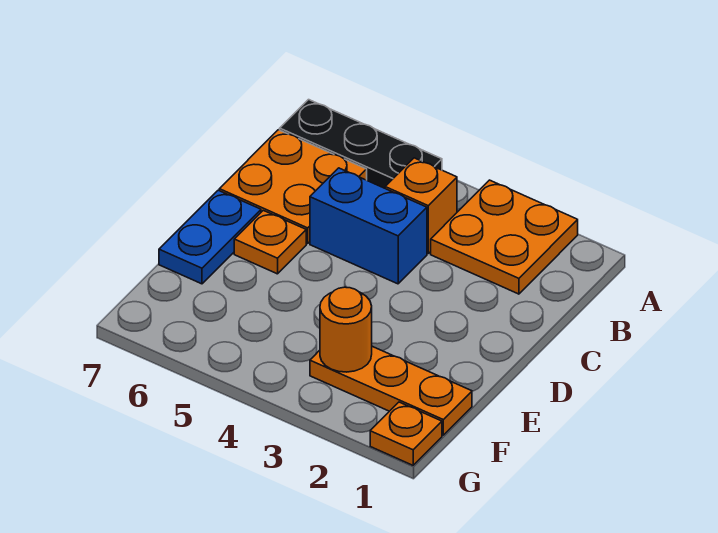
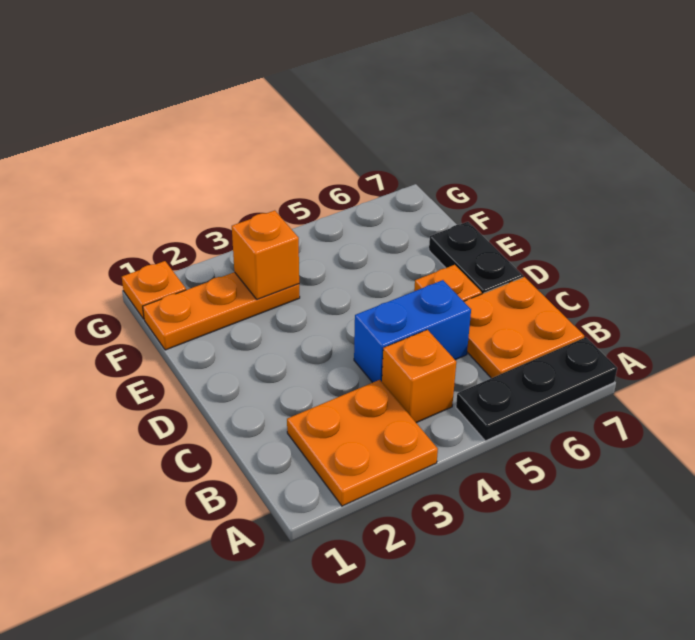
blue plate D7:E7 level 1 -> black plate D7:E7 level 1
orange round brick F3 level 2 -> orange brick F3 level 2

